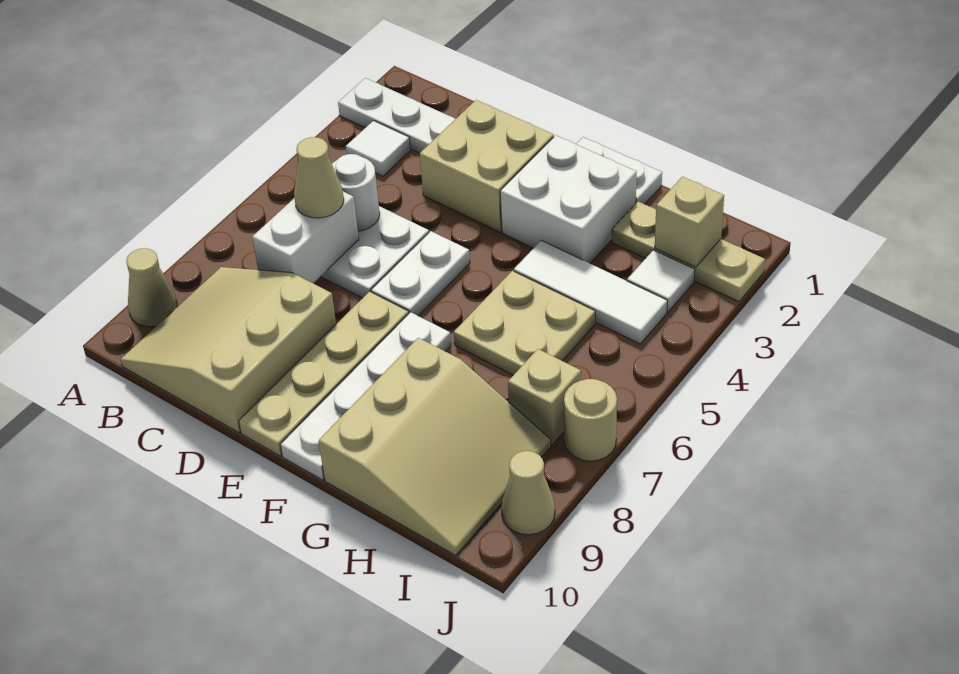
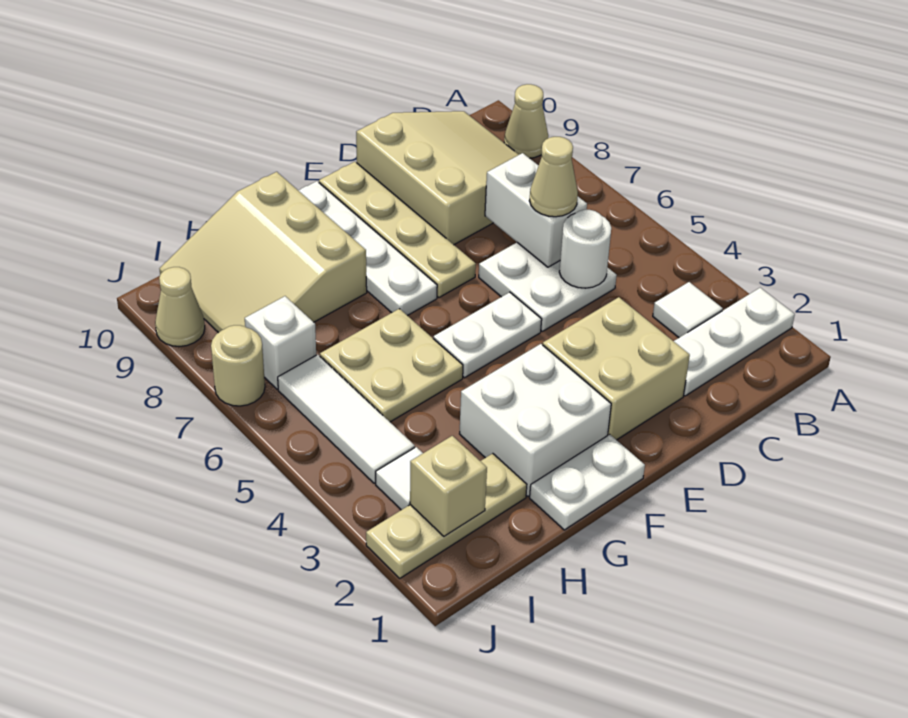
white plate E5:E6 level 1 -> white plate E5:F5 level 1
white tile G4:I4 level 1 -> white tile I4:I6 level 1
tan brick I7 level 1 -> white brick I7 level 1

